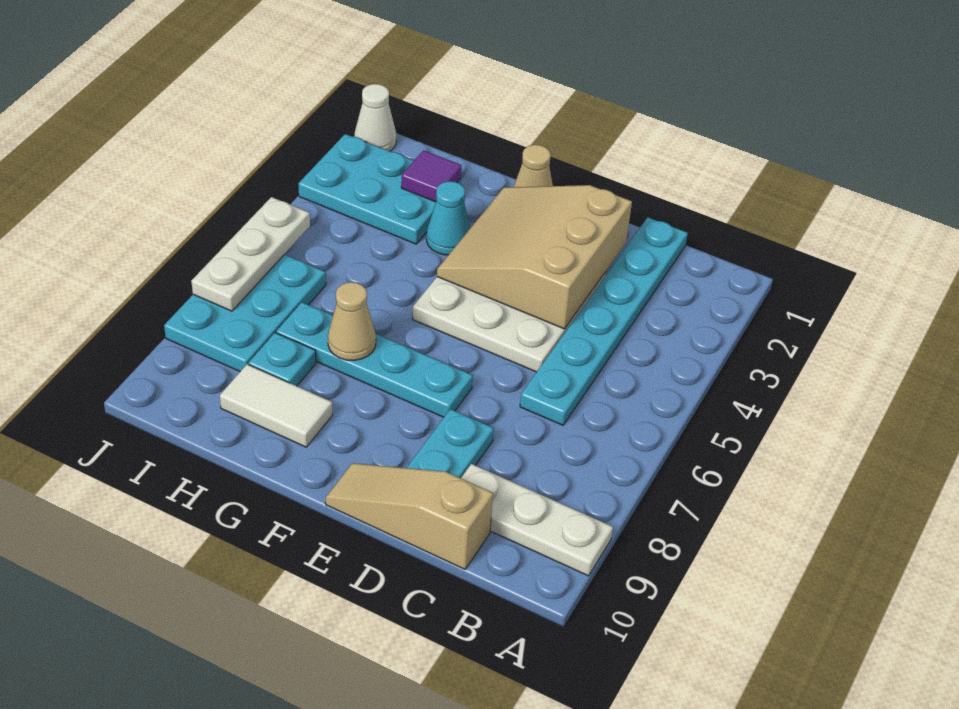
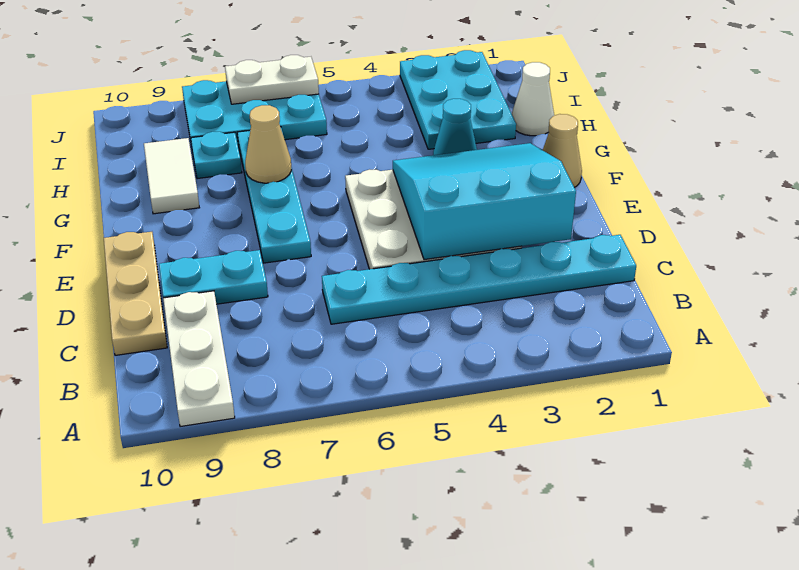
tan slope C10:E10 level 1 top C -> tan plate C10:E10 level 1
tan slope D2:F4 level 2 top D -> cyan slope D2:F4 level 2 top D
purple tile H2 level 2 -> none
white cone J1 level 1 -> white cone H1 level 1
white plate J5:J7 level 2 -> white plate J6:J7 level 2

